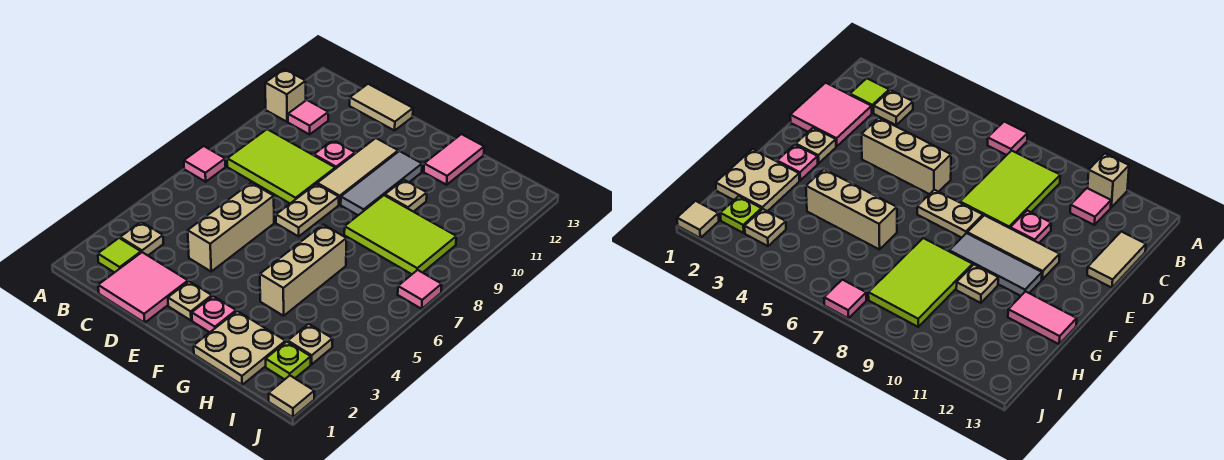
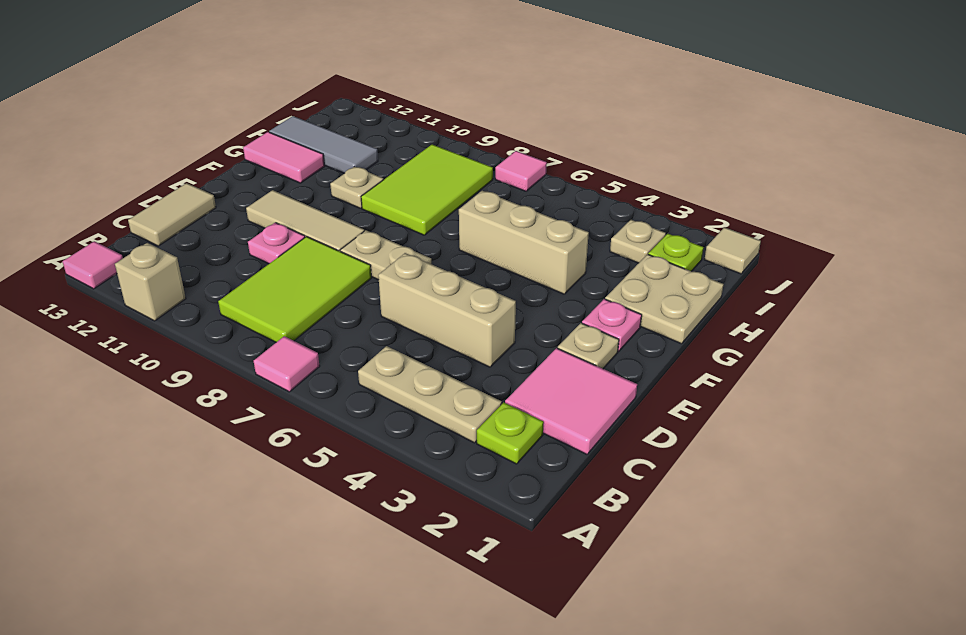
lime tile B2 level 1 -> lime plate B2 level 1
tan plate B3 level 1 -> tan plate B3:B5 level 1
pink tile B11 level 1 -> pink tile A13 level 1
grey tile F9:F11 level 1 -> grey tile H11:H13 level 1

